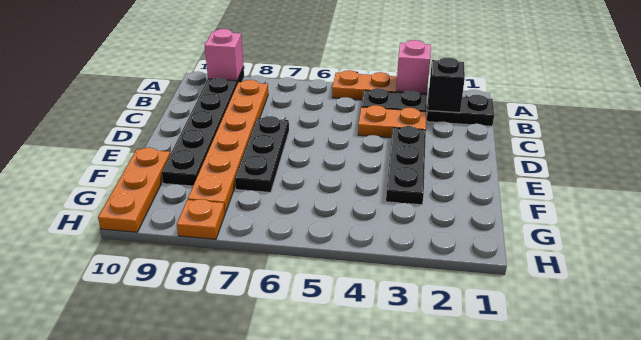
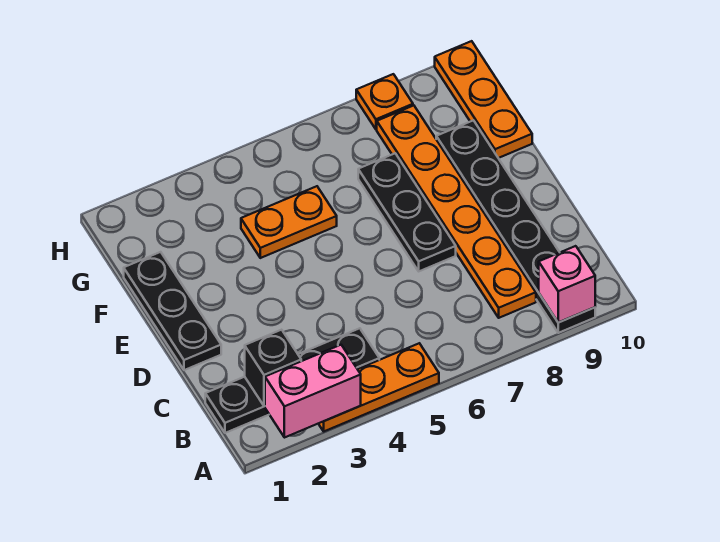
pink brick A3 level 2 -> pink brick A2:A3 level 2
orange plate C3:C4 level 1 -> orange plate F4:F5 level 1
black plate D3:F3 level 1 -> black plate D1:F1 level 1

